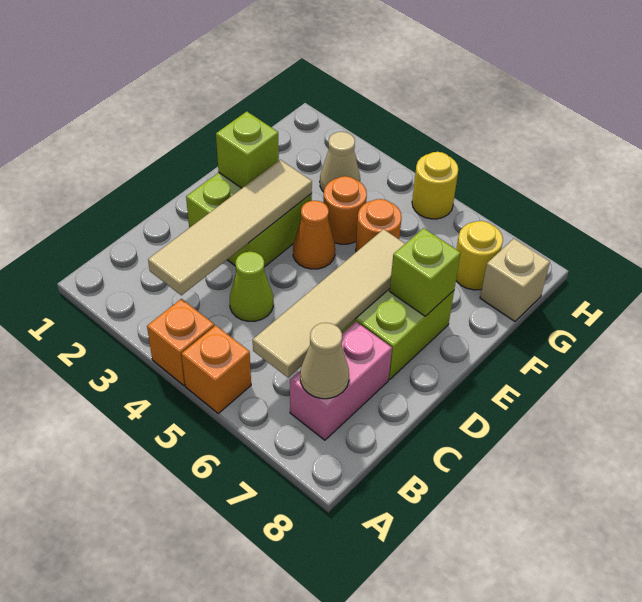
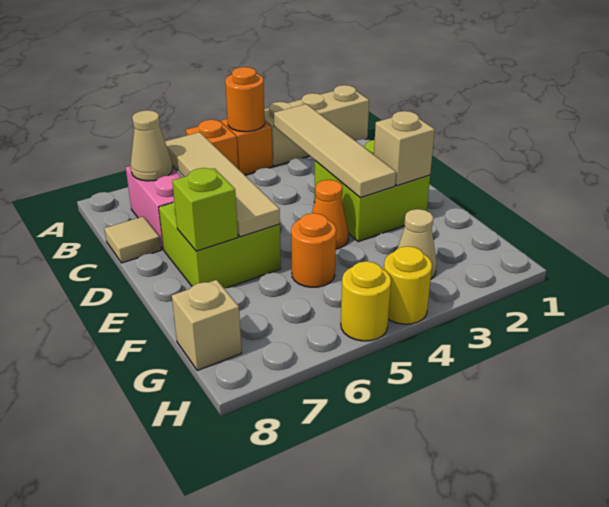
none -> tan brick A1:A3 level 1
lime cone C4 level 1 -> none
none -> tan tile C8 level 1
lime brick E2 level 2 -> tan brick E2 level 2
orange round brick F4 level 1 -> orange round brick A4 level 2
yellow round brick G7 level 1 -> yellow round brick H4 level 1

